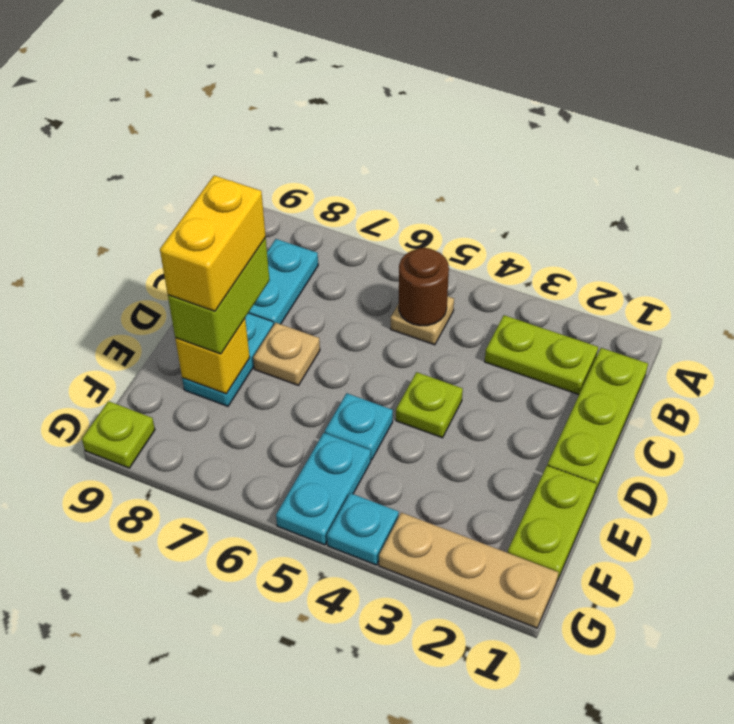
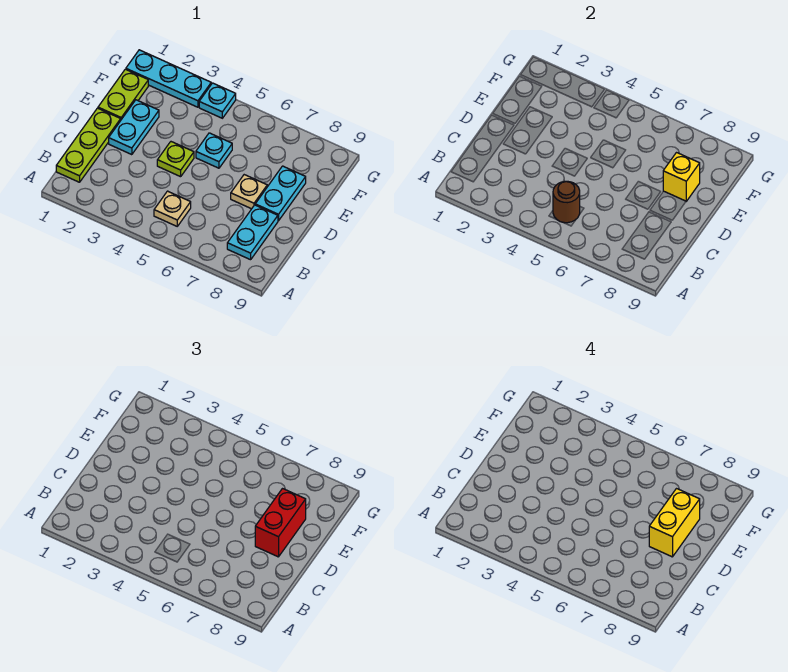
lime plate B2:B3 level 1 -> none
lime brick D8:E8 level 3 -> red brick D8:E8 level 3
cyan plate F5:G5 level 1 -> cyan plate D2:E2 level 1
tan plate G1:G3 level 1 -> cyan plate G1:G3 level 1
lime plate G9 level 1 -> none

